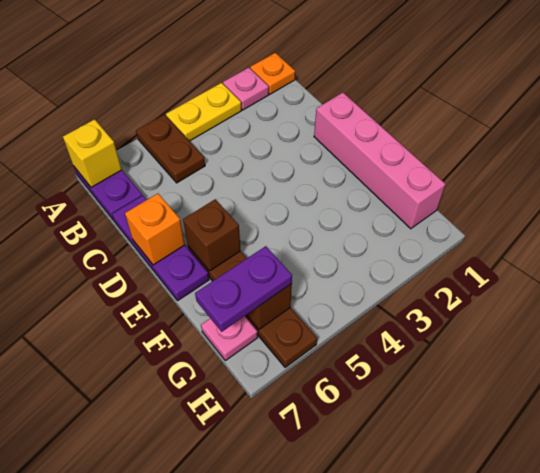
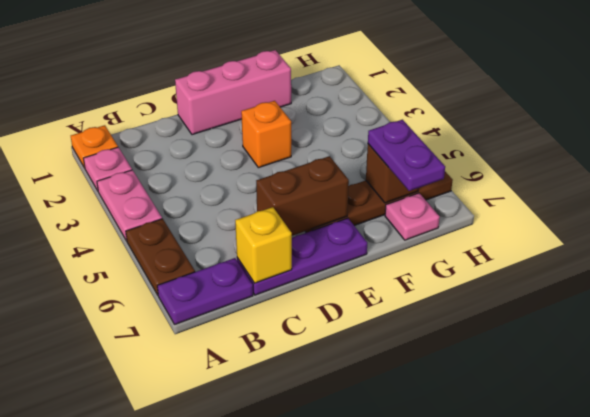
yellow plate A3:A4 level 1 -> pink plate A3:A4 level 1
brown plate A5:B5 level 1 -> brown plate A5:A6 level 1
yellow brick A7 level 2 -> yellow brick C7 level 2
pink brick D1:G1 level 1 -> pink brick D1:F1 level 1
orange brick D7 level 2 -> orange brick E3 level 1
brown brick E6 level 2 -> brown brick D6:E6 level 2

